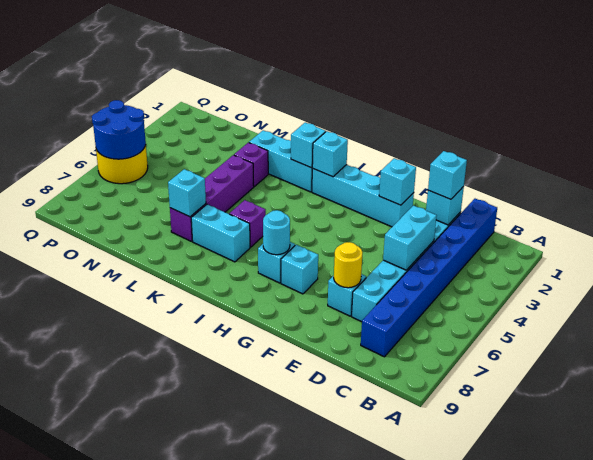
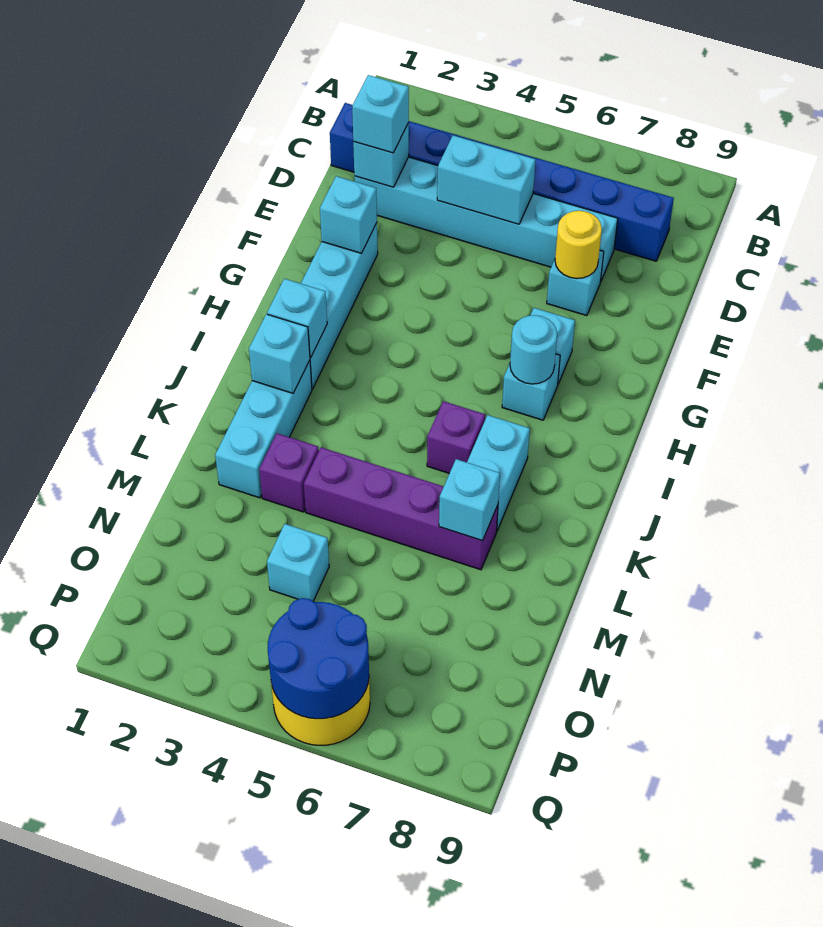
none -> cyan brick N4 level 1

